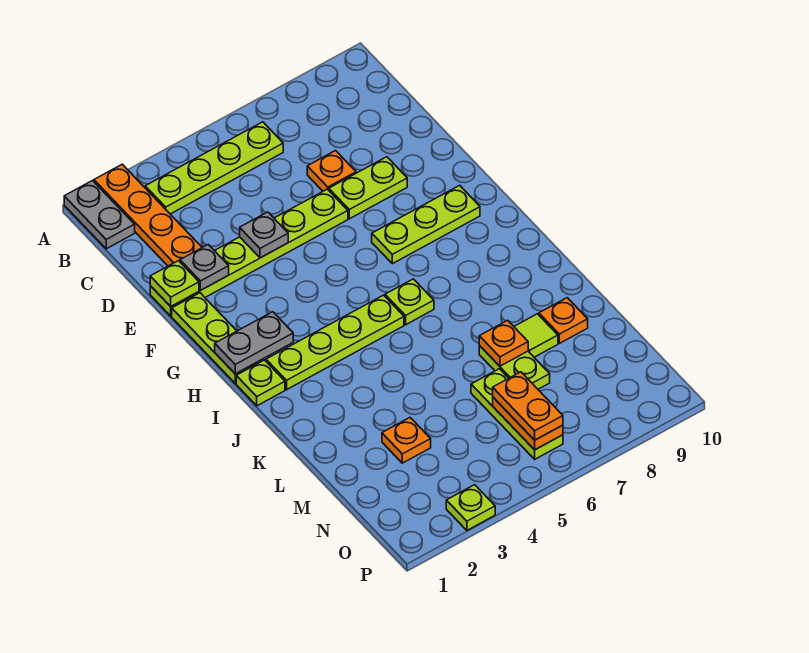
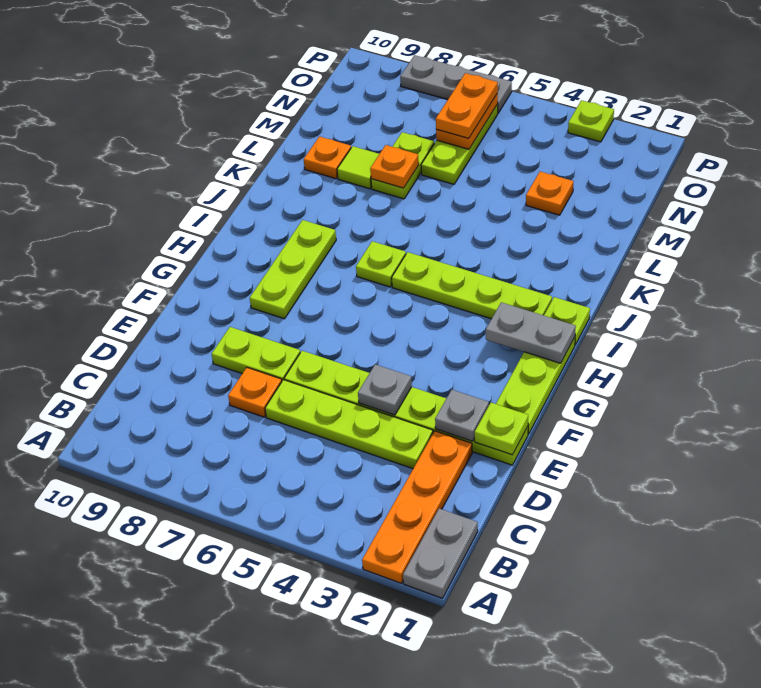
lime plate B3:B6 level 1 -> lime plate D3:D6 level 1
lime plate G7:G9 level 1 -> lime plate G8:I8 level 1
none -> grey plate P6:P8 level 1

